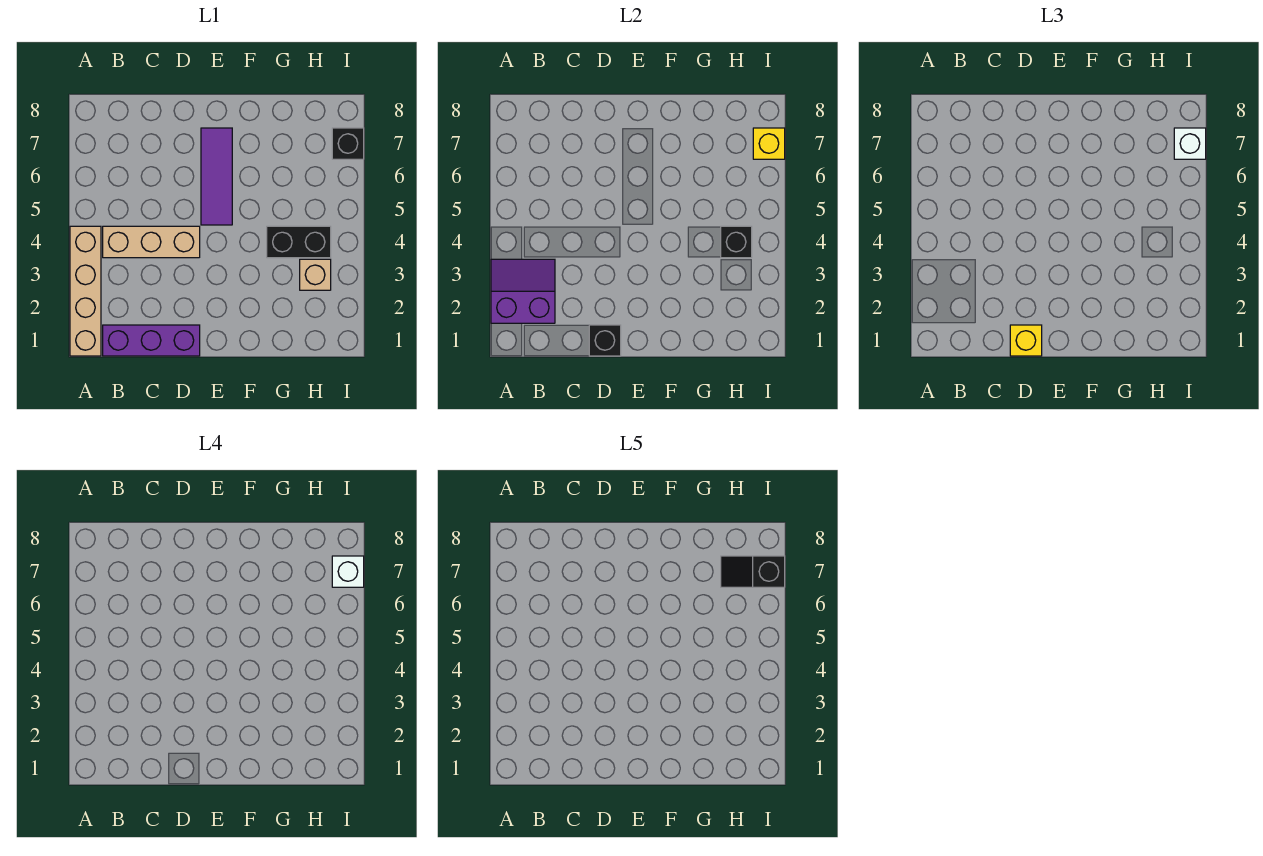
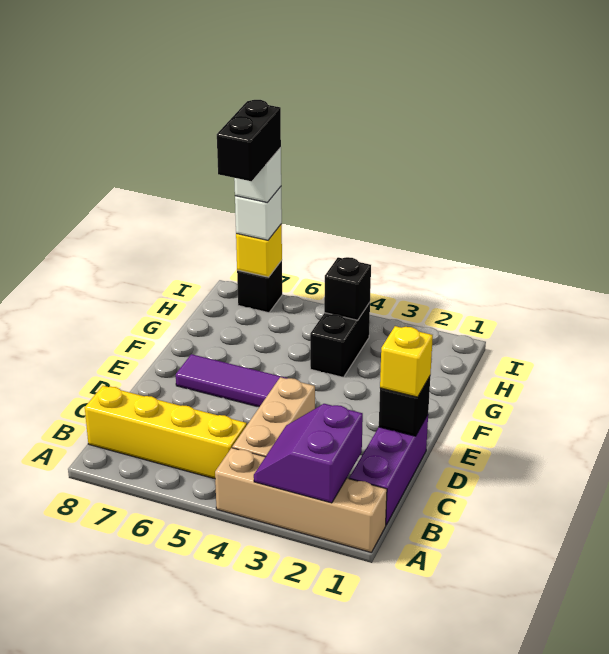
none -> yellow brick B5:B8 level 1
tan brick H3 level 1 -> none
black slope H7:I7 level 5 top I -> black brick H7:I7 level 5

